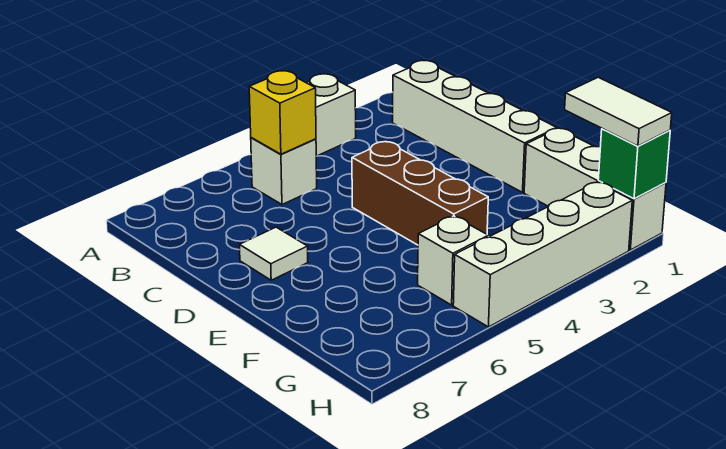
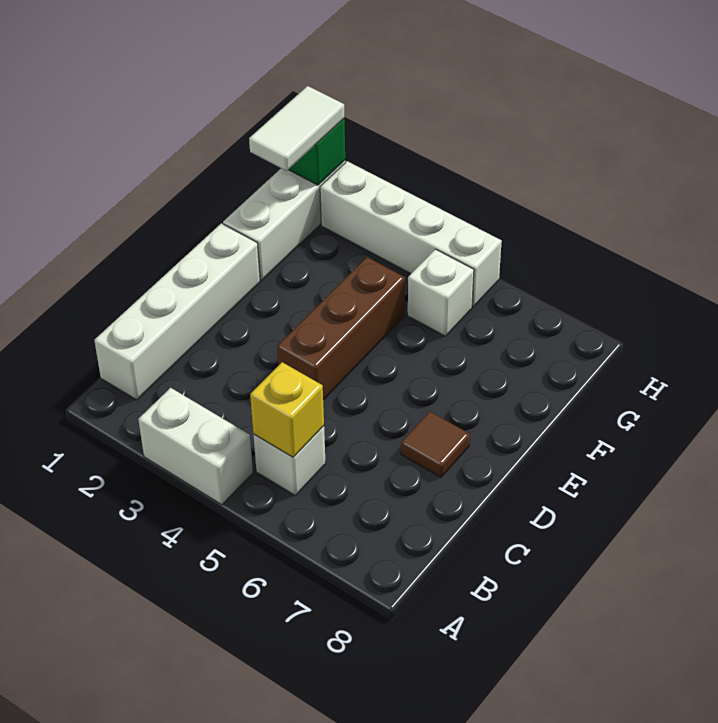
white tile D7 level 1 -> brown tile D7 level 1

